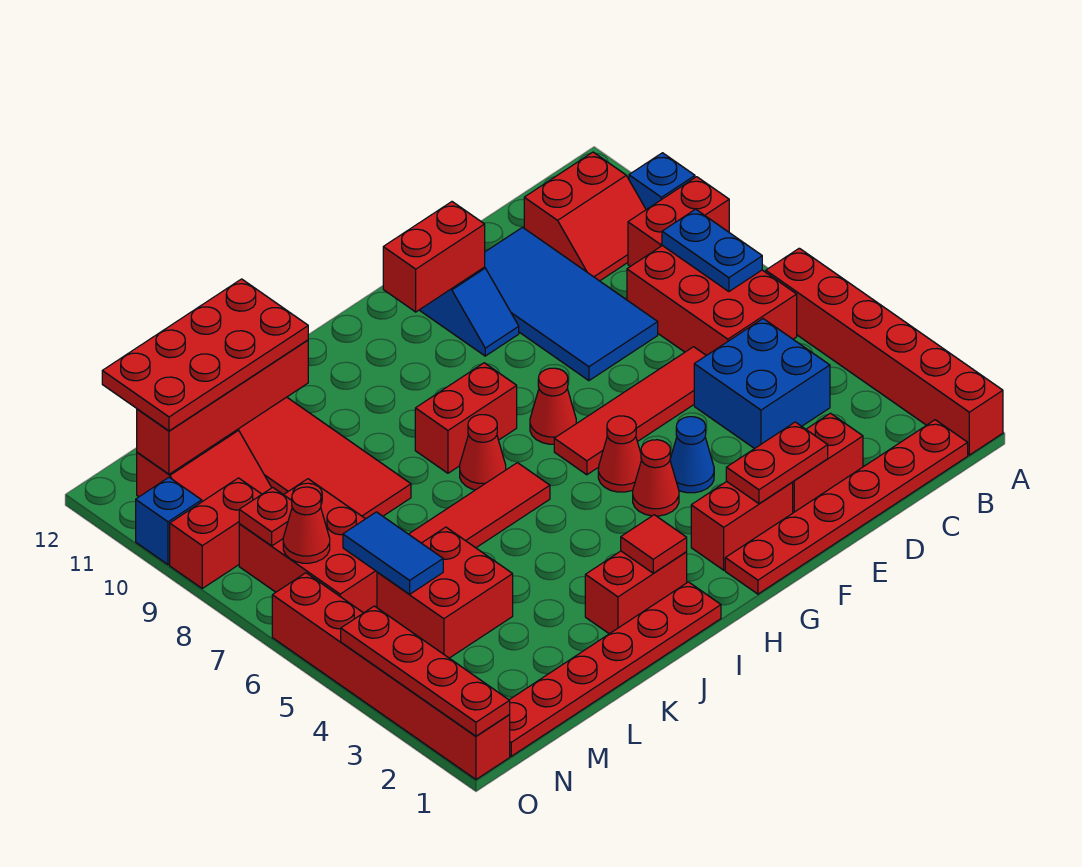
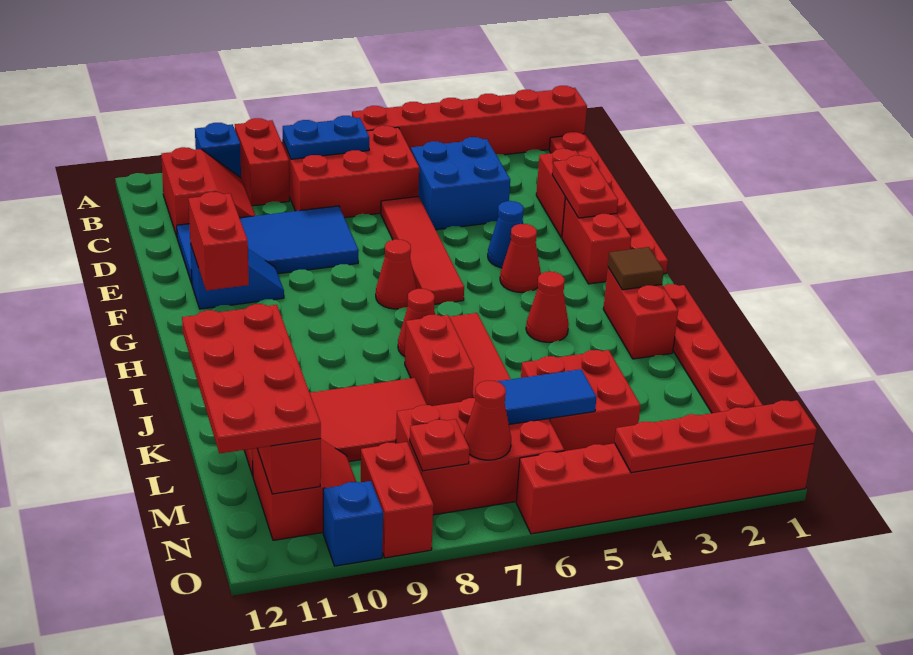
red cone G5 level 1 -> red cone I4 level 1
red brick H8:I8 level 1 -> red brick J7:K7 level 1
red tile I2 level 2 -> brown tile I2 level 2

